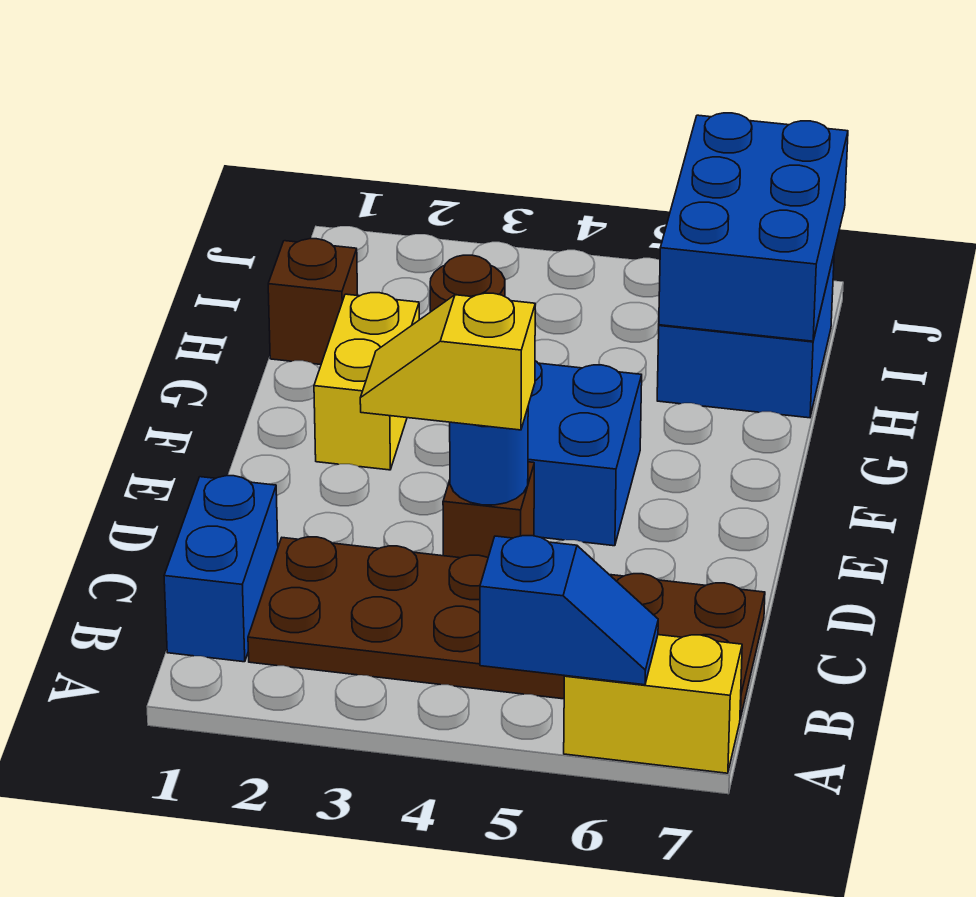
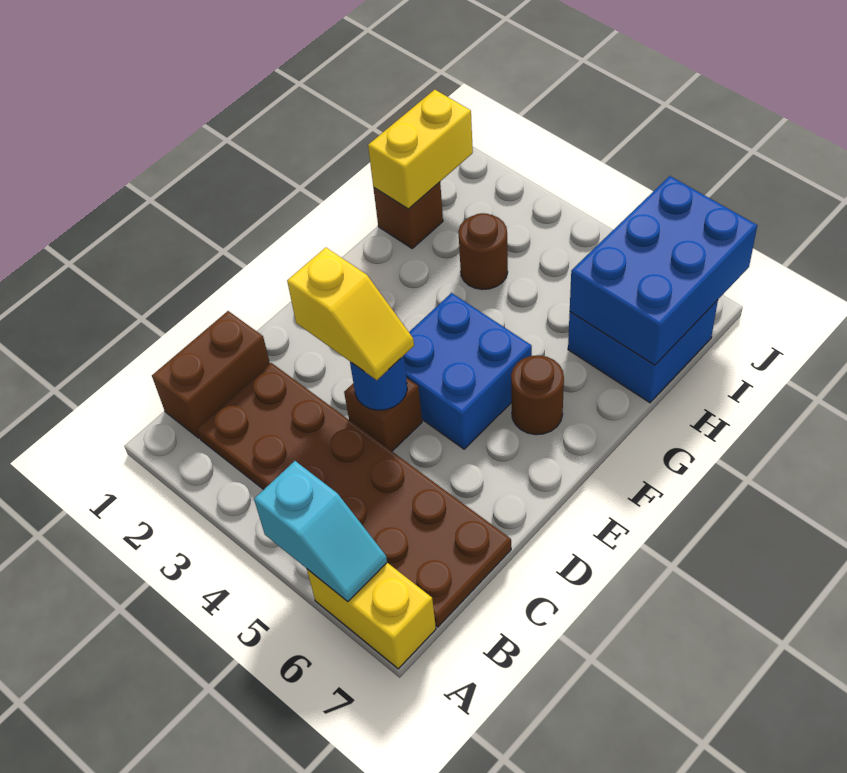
blue slope A5:A6 level 2 top 5 -> cyan slope A5:A6 level 2 top 5
blue brick B1:C1 level 1 -> brown brick B1:C1 level 1
yellow slope D3:D4 level 3 top 4 -> yellow slope D3:D4 level 3 top 3
yellow brick F2:G2 level 1 -> yellow brick H1:I1 level 2
none -> brown round brick F6 level 1

